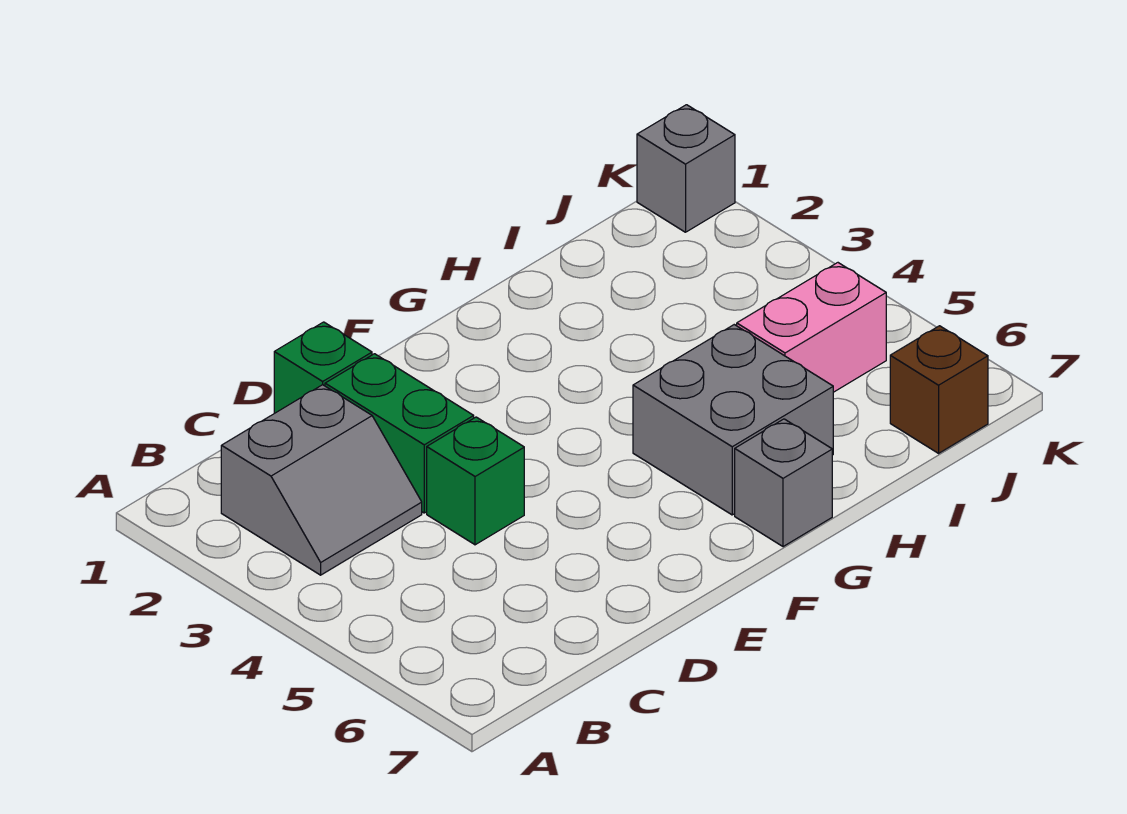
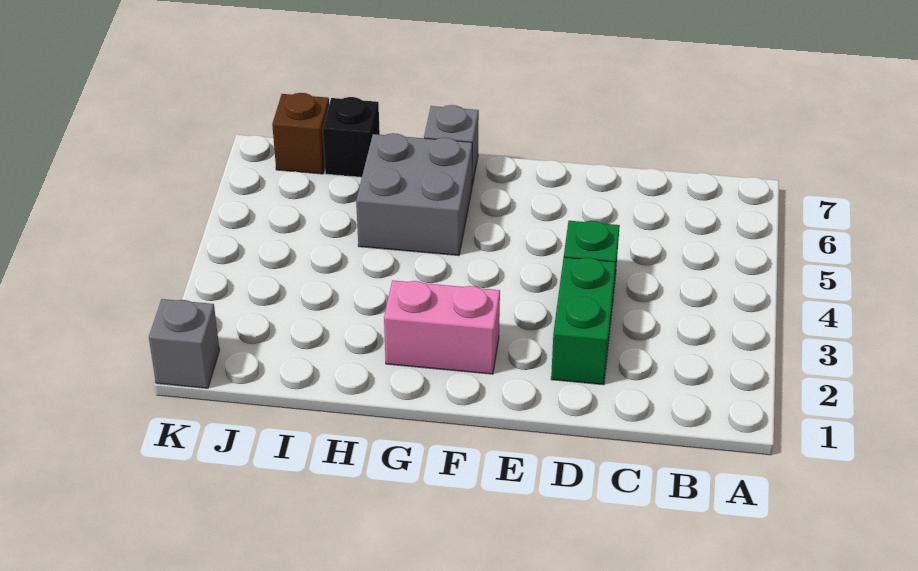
grey slope B2:C3 level 1 top 2 -> none
green brick D1 level 1 -> none
pink brick I5:J5 level 1 -> pink brick F2:G2 level 1
none -> black brick I7 level 1

